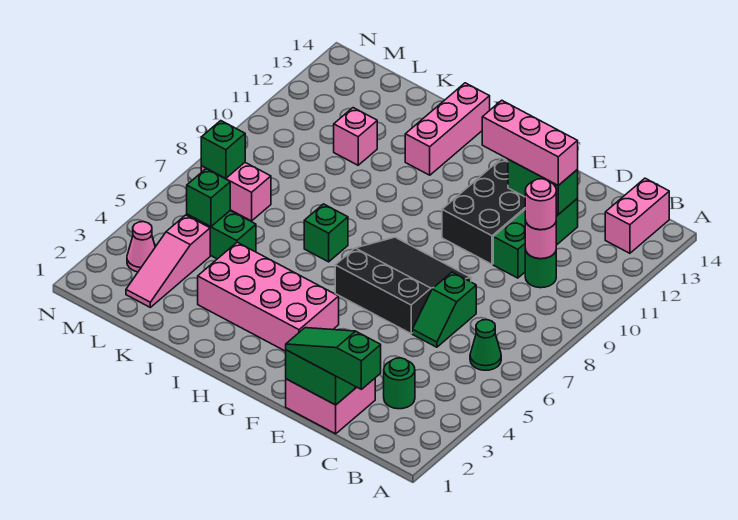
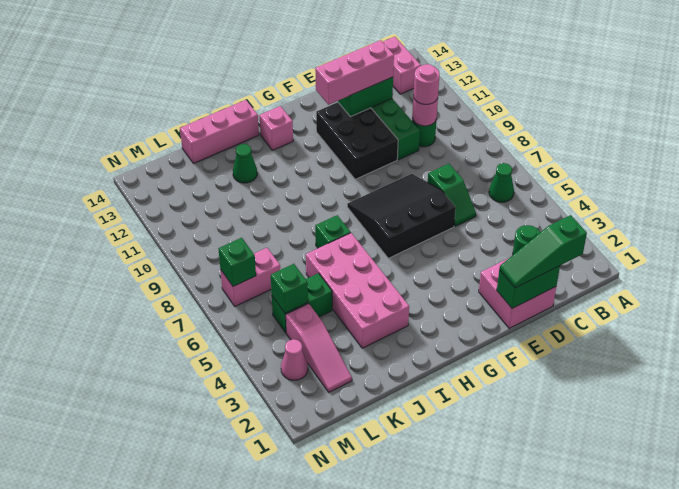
pink brick G3:J4 level 1 -> pink brick I3:J6 level 1
pink brick I12:I14 level 1 -> pink brick I14:K14 level 1
none -> green cone J12 level 1
pink brick K11 level 1 -> pink brick H13 level 1

